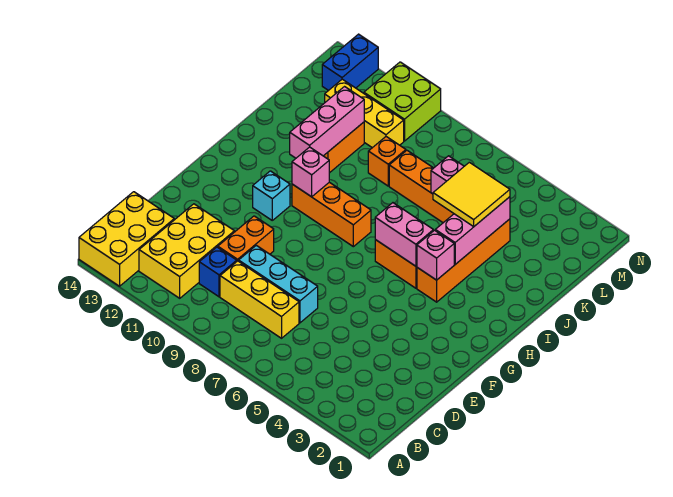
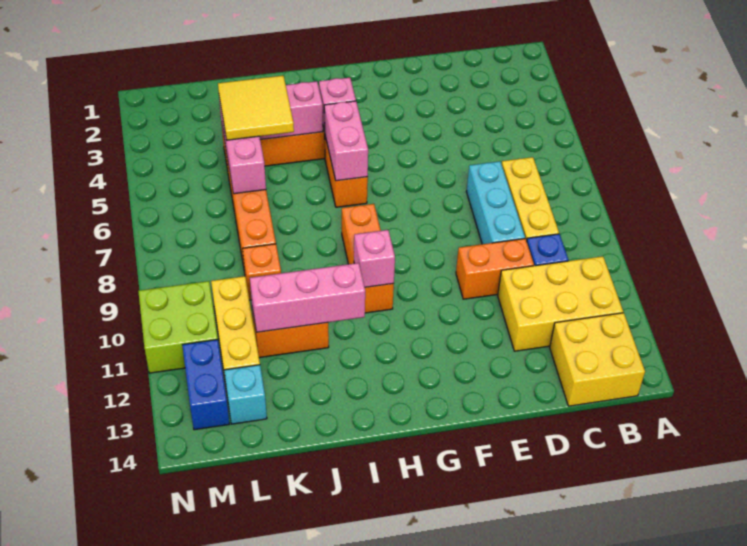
yellow brick A13:C14 level 1 -> yellow brick B13:C14 level 1
cyan brick G11 level 1 -> cyan brick L13 level 1
blue brick M13:N13 level 1 -> blue brick M12:M13 level 1

